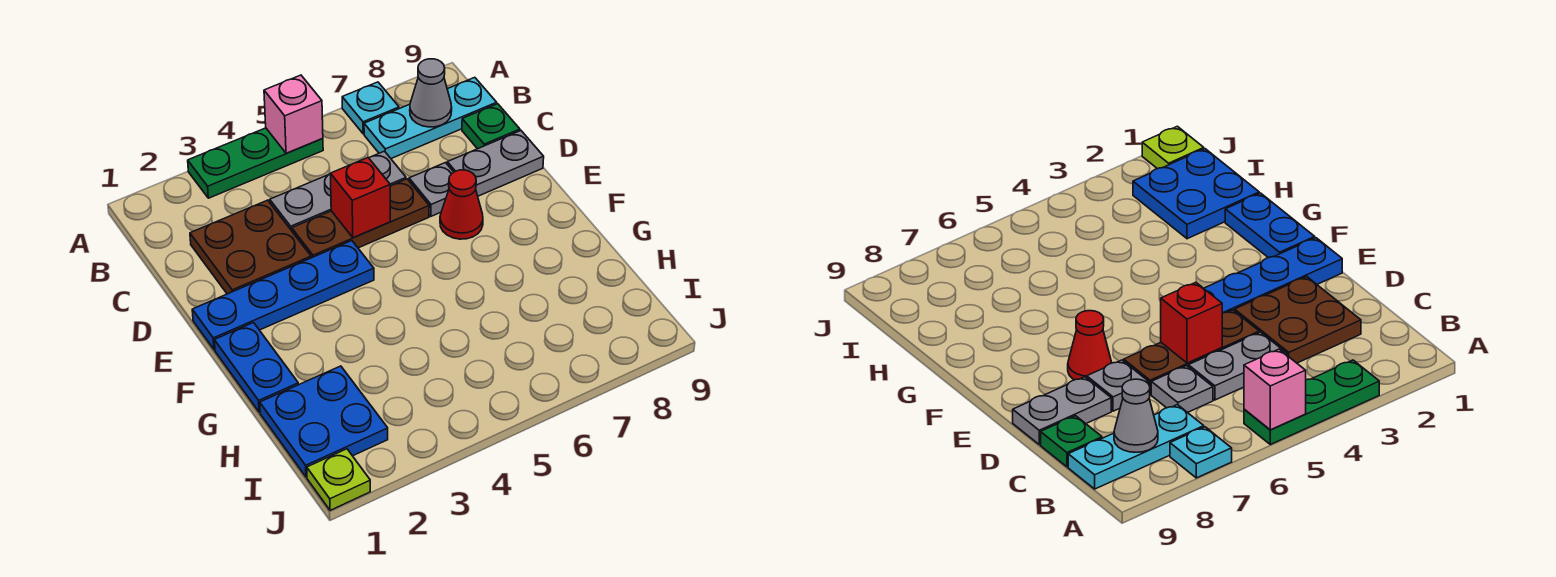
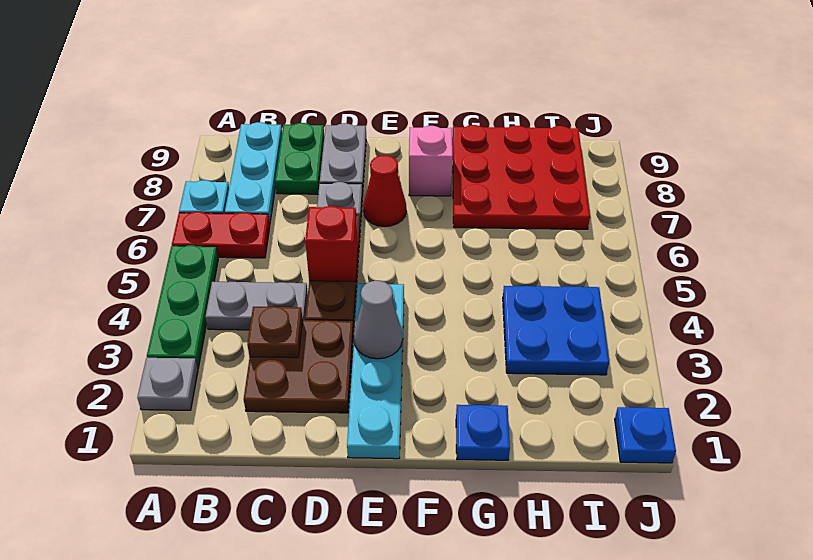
pink brick A5 level 2 -> pink brick F8 level 1
none -> red plate A6:B6 level 1
grey cone B8 level 2 -> grey cone E3 level 2
none -> brown plate C3 level 2
grey plate C4:C5 level 1 -> grey plate B4:C4 level 1
grey plate C6 level 1 -> grey plate A2 level 1
green plate C9 level 1 -> green plate C8:C9 level 1
blue plate E1:E4 level 1 -> cyan plate E1:E4 level 1
blue plate F1:G1 level 1 -> blue plate G1 level 1
none -> red plate G7:I9 level 1
blue plate H1:I2 level 1 -> blue plate H3:I4 level 1
lime plate J1 level 1 -> blue plate J1 level 1

